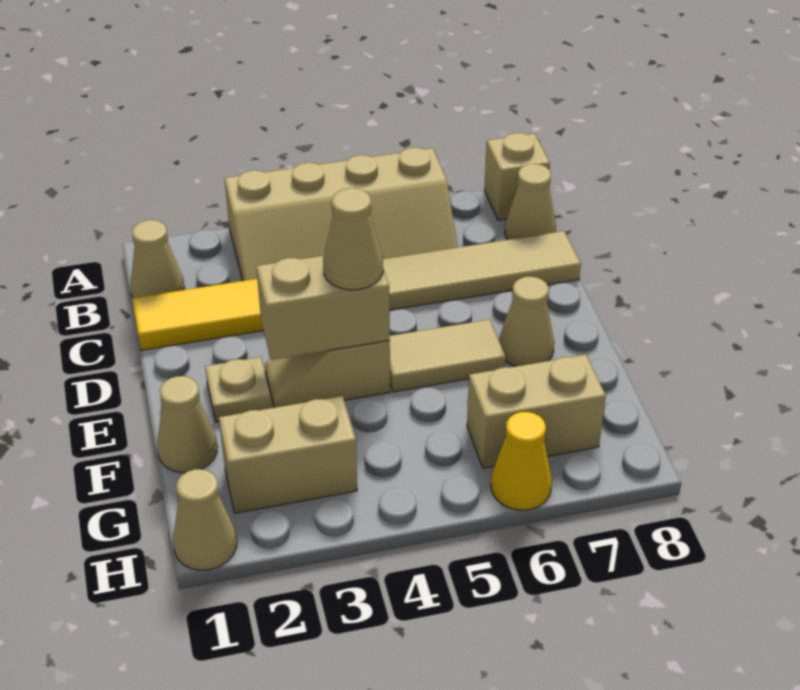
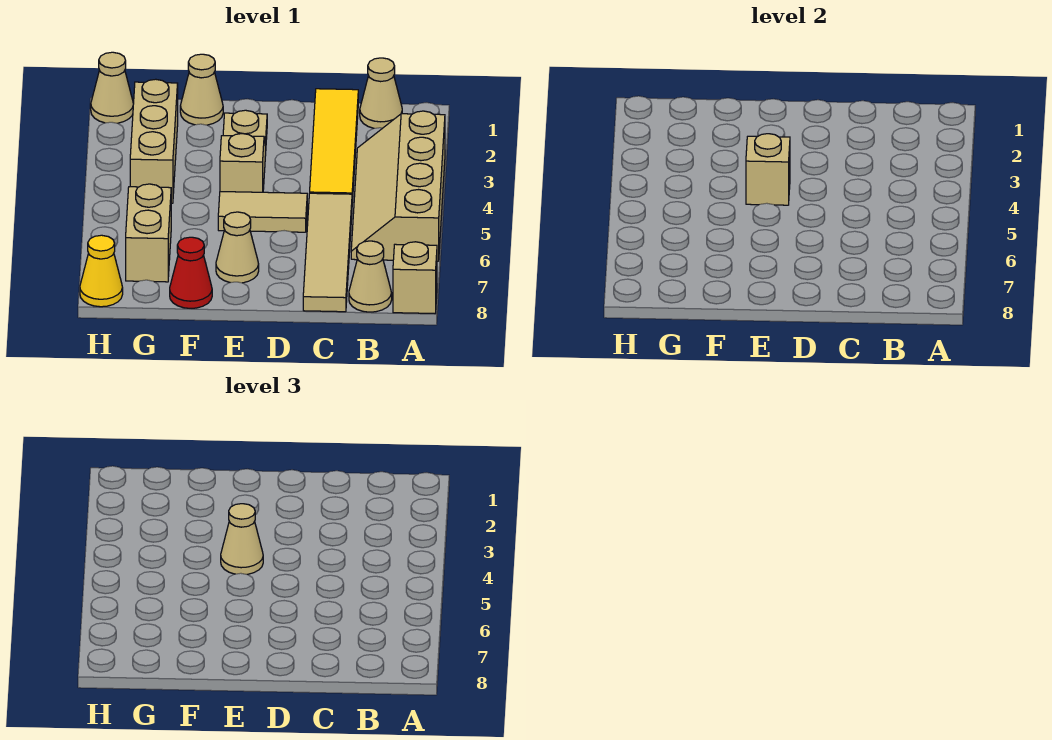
tan brick E3:E4 level 2 -> tan brick E4 level 2
tan tile E5:E6 level 1 -> tan tile D5:E5 level 1
none -> red cone F8 level 1
tan brick G2:G3 level 1 -> tan brick G2:G4 level 1
yellow cone H6 level 1 -> yellow cone H8 level 1

